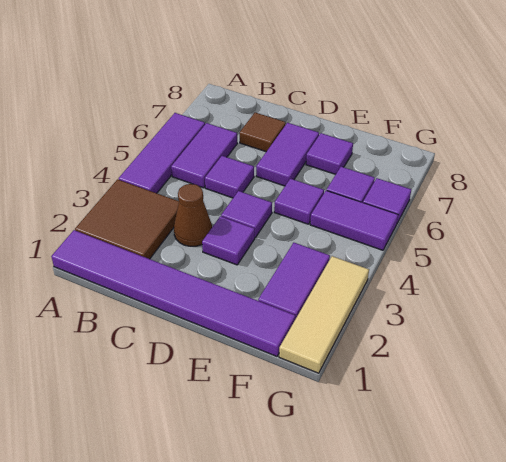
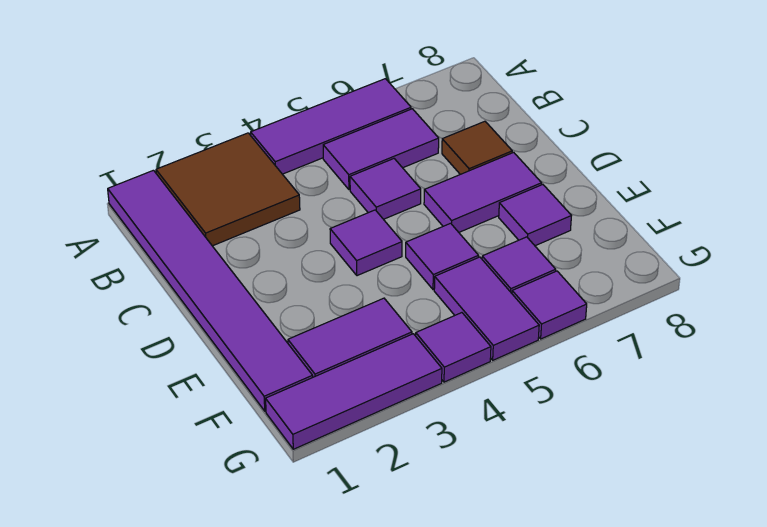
brown cone C3 level 1 -> none
purple tile D3 level 1 -> purple tile G4 level 1
tan tile G1:G3 level 1 -> purple tile G1:G3 level 1

